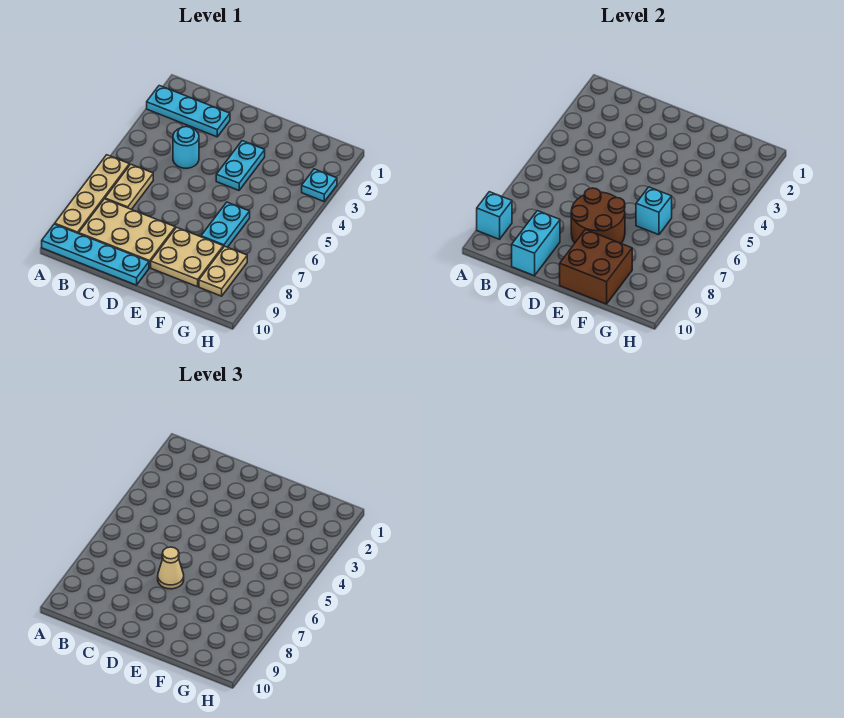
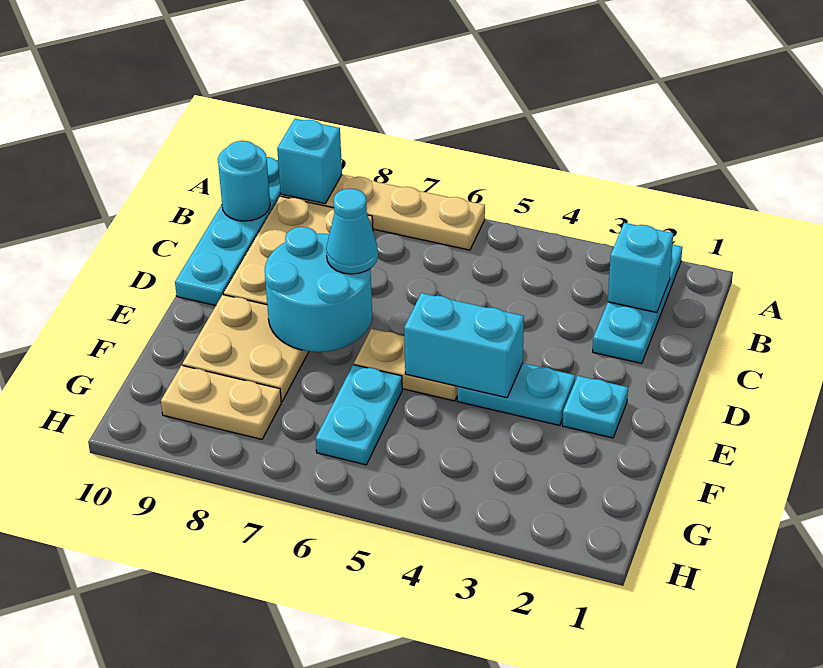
tan plate B6:B7 level 1 -> tan plate E5:E6 level 1
cyan round brick C4 level 1 -> cyan round brick B10 level 2
cyan brick C9:C10 level 2 -> cyan brick E4:E5 level 2
brown round brick D7:E8 level 2 -> cyan round brick D7:E8 level 2
tan cone D7 level 3 -> cyan cone D7 level 3
brown brick E9:F10 level 2 -> none
cyan plate F6:F7 level 1 -> cyan plate F6:G6 level 1
cyan brick F6 level 2 -> cyan brick B2 level 2
cyan plate H3 level 1 -> cyan plate E2 level 1

